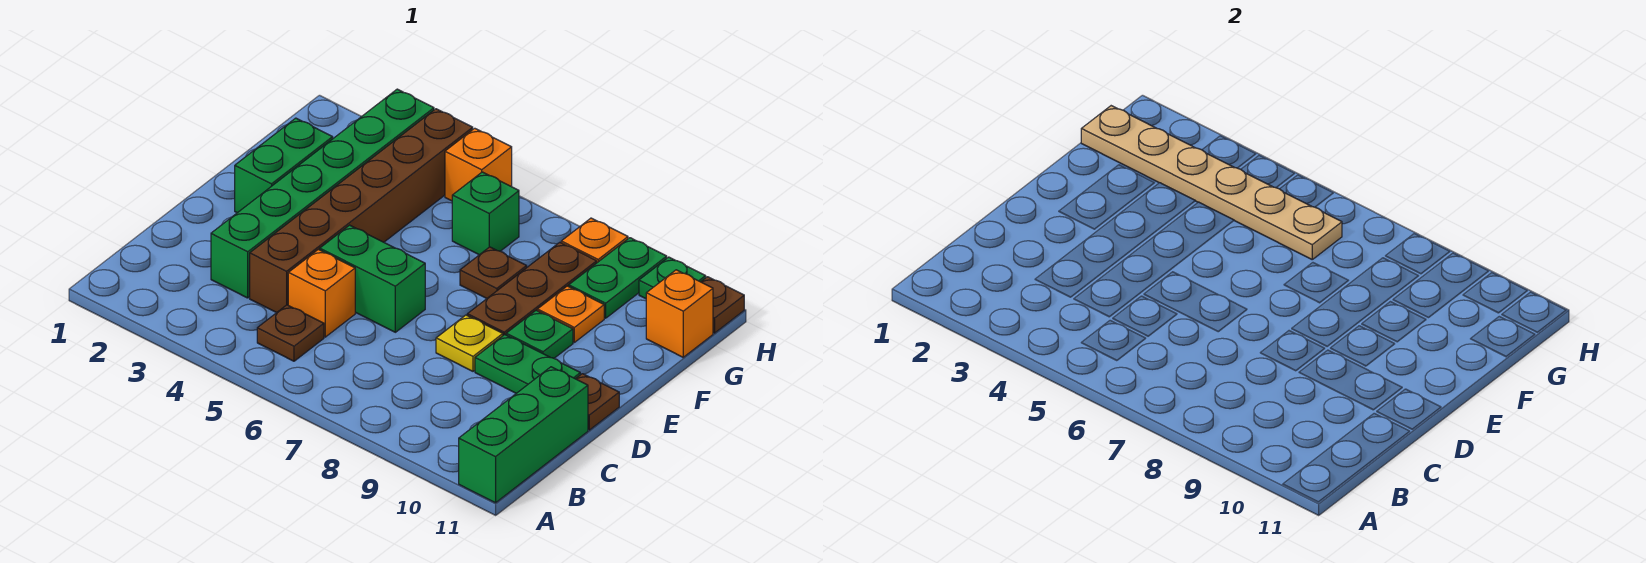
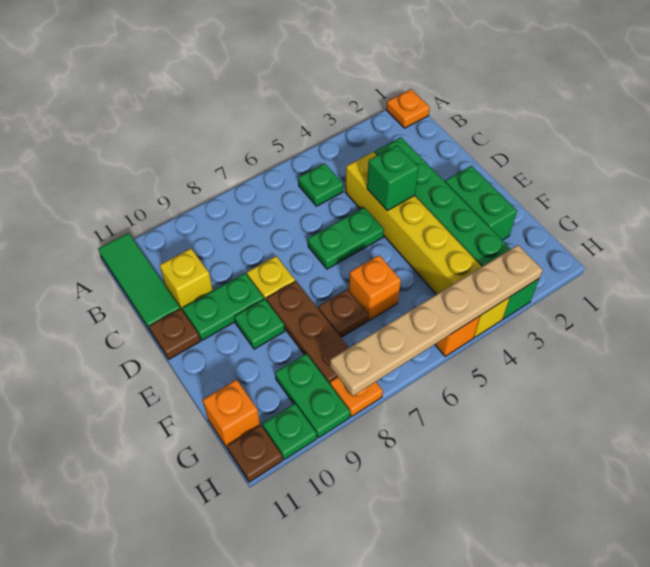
green brick A11:C11 level 1 -> green tile A11:C11 level 1
brown plate B5 level 1 -> green plate B5 level 1
brown brick C4:H4 level 1 -> yellow brick C4:H4 level 1
orange brick C5 level 1 -> orange brick F6 level 1
none -> yellow brick C10 level 1
green brick D5:D6 level 1 -> green plate D5:D6 level 1
orange plate F9 level 1 -> orange plate A1 level 1
tan plate G1:G6 level 2 -> tan plate H3:H8 level 2
green brick G6 level 1 -> green brick D4 level 2

